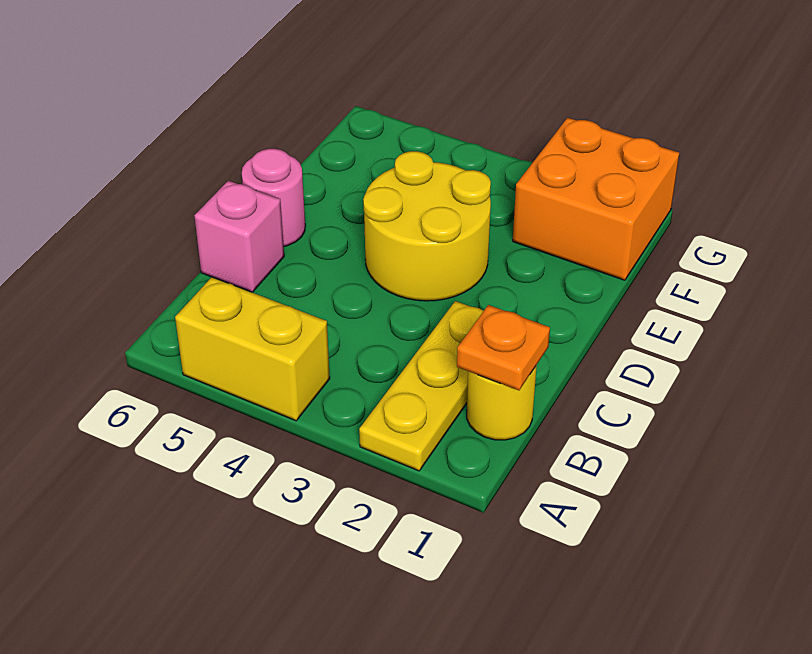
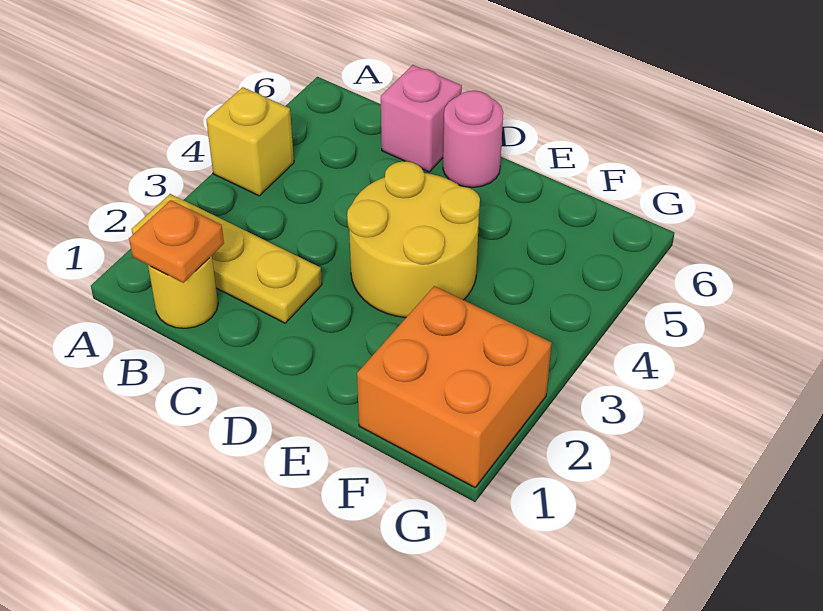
yellow brick A4:A5 level 1 -> yellow brick A4 level 1

